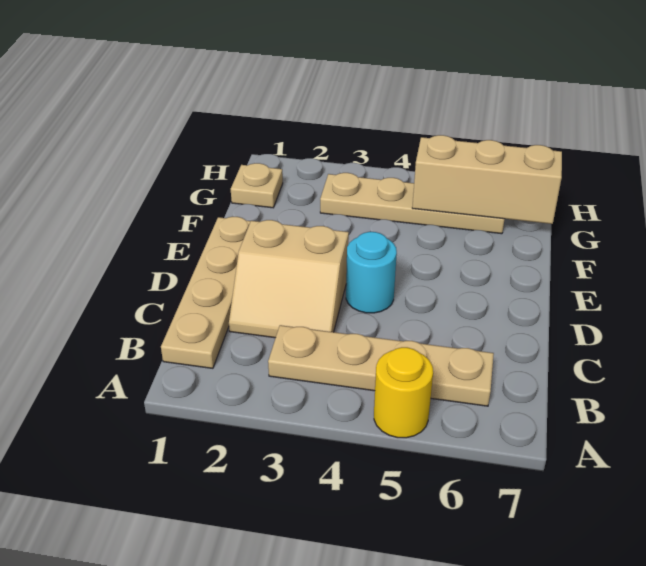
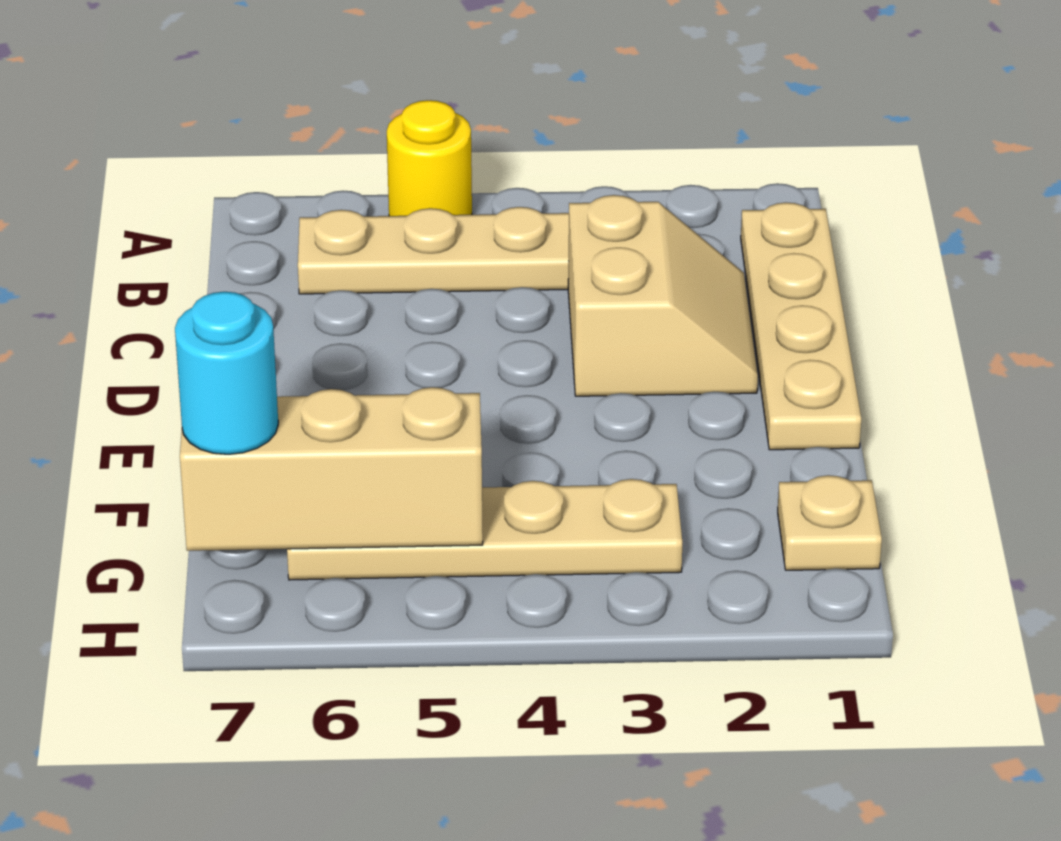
tan slope C2:D3 level 1 top D -> tan slope C2:D3 level 1 top 3
cyan round brick D4 level 1 -> cyan round brick G7 level 3

